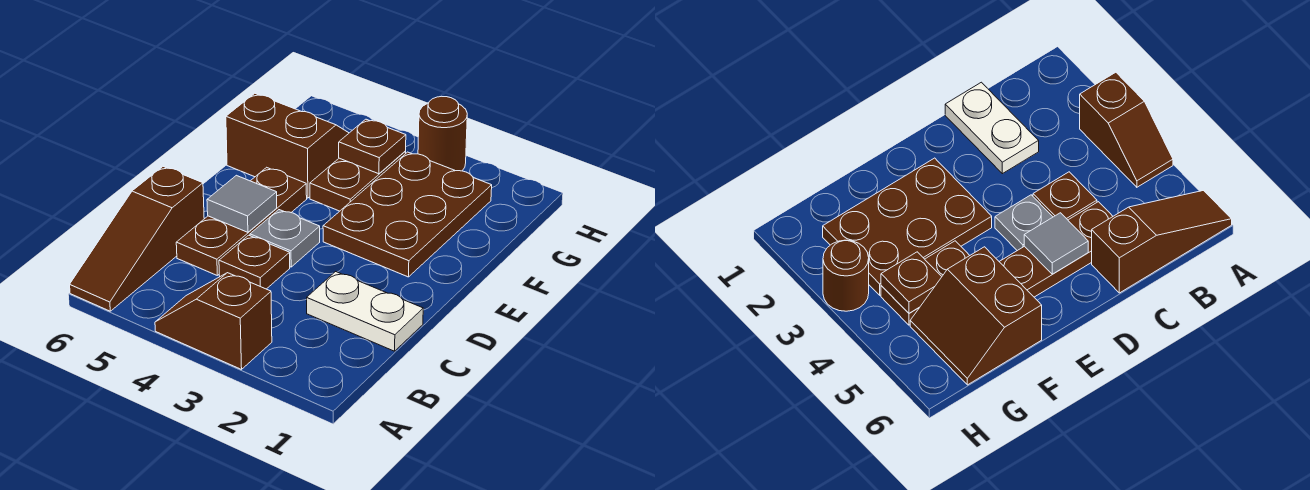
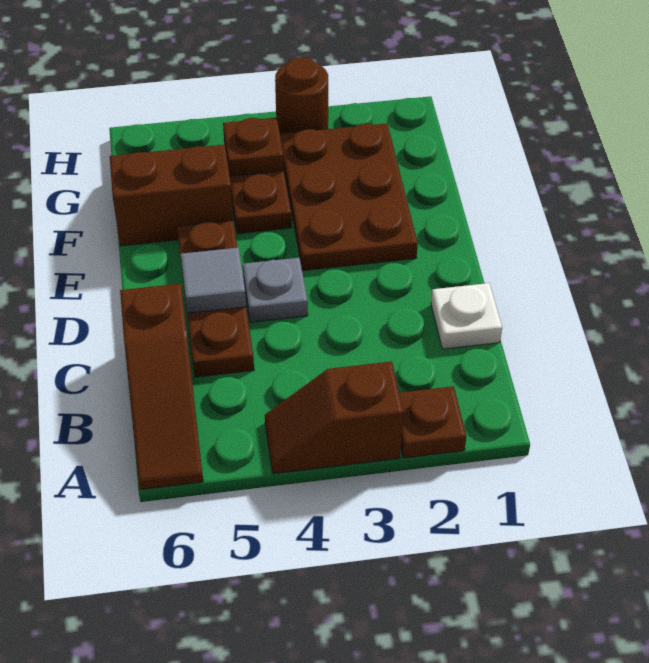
white plate C1:C2 level 1 -> white plate C1 level 1
brown plate C4 level 1 -> brown plate A2 level 1

